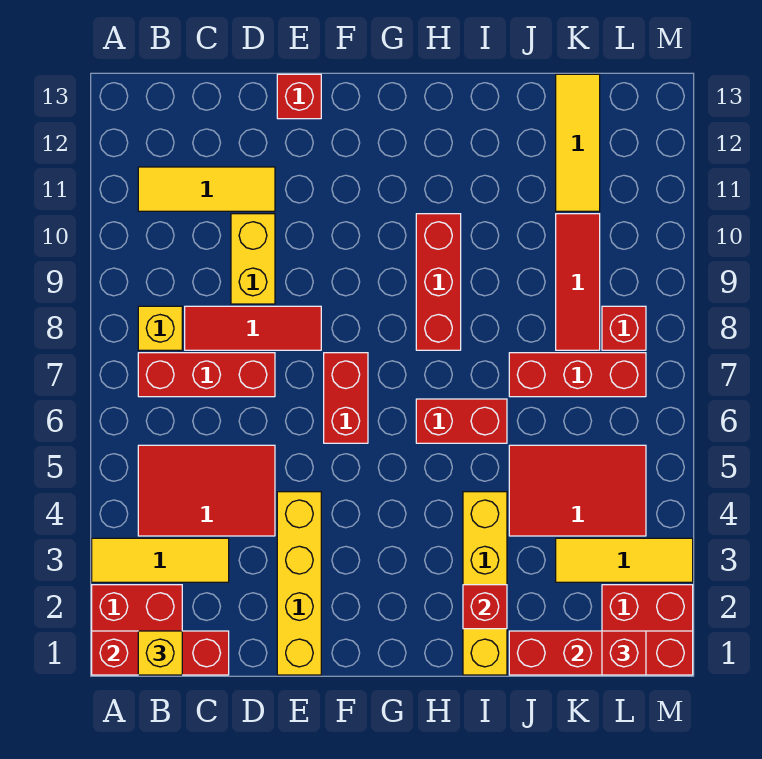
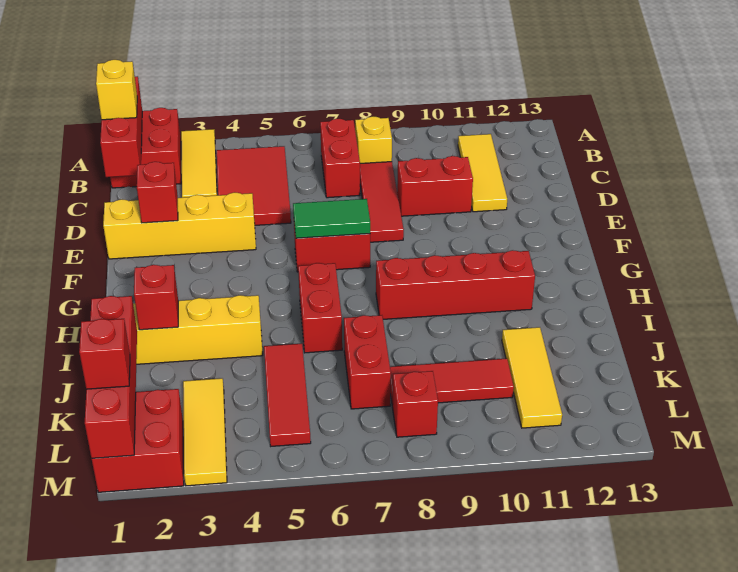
red brick B7:D7 level 1 -> red brick B7:C7 level 1
yellow brick D9:D10 level 1 -> red brick D9:D10 level 1
red brick E13 level 1 -> red brick E2 level 2
none -> green tile F6:F7 level 2
red brick H8:H10 level 1 -> red brick H8:H11 level 1
red tile J4:L5 level 1 -> red tile J5:L5 level 1
red brick J7:L7 level 1 -> red brick J7:K7 level 1
yellow tile K11:K13 level 1 -> yellow tile J11:L11 level 1

